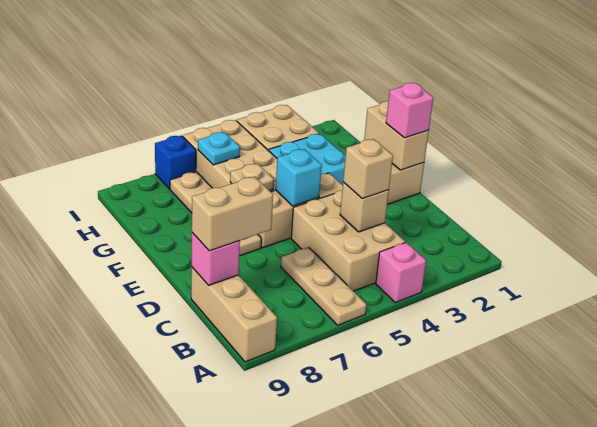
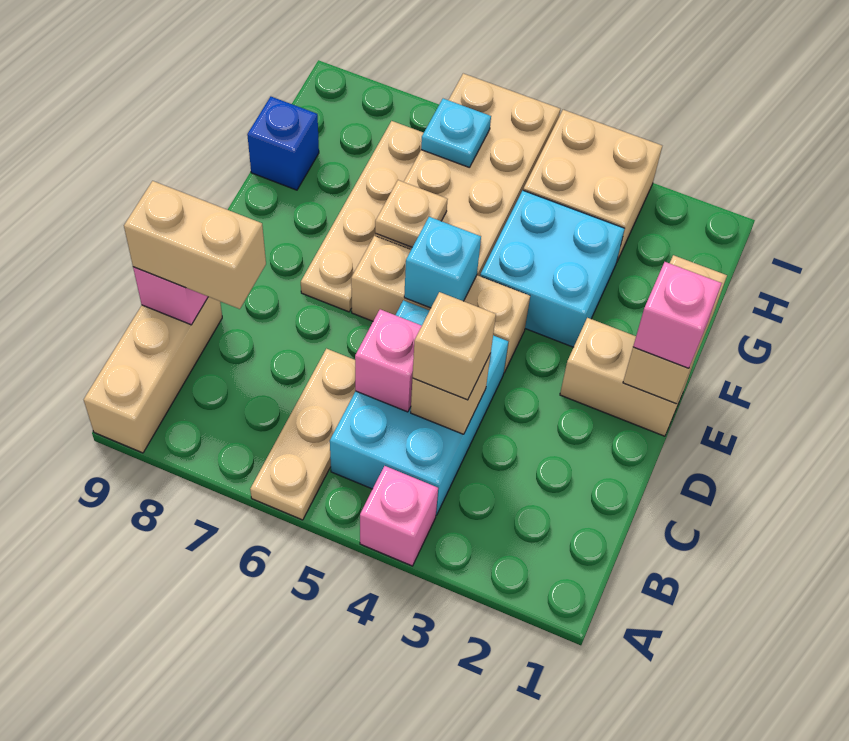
tan brick B4:D5 level 1 -> cyan brick B4:D5 level 1
none -> pink brick C5 level 2
blue brick I7 level 1 -> blue brick G9 level 1

